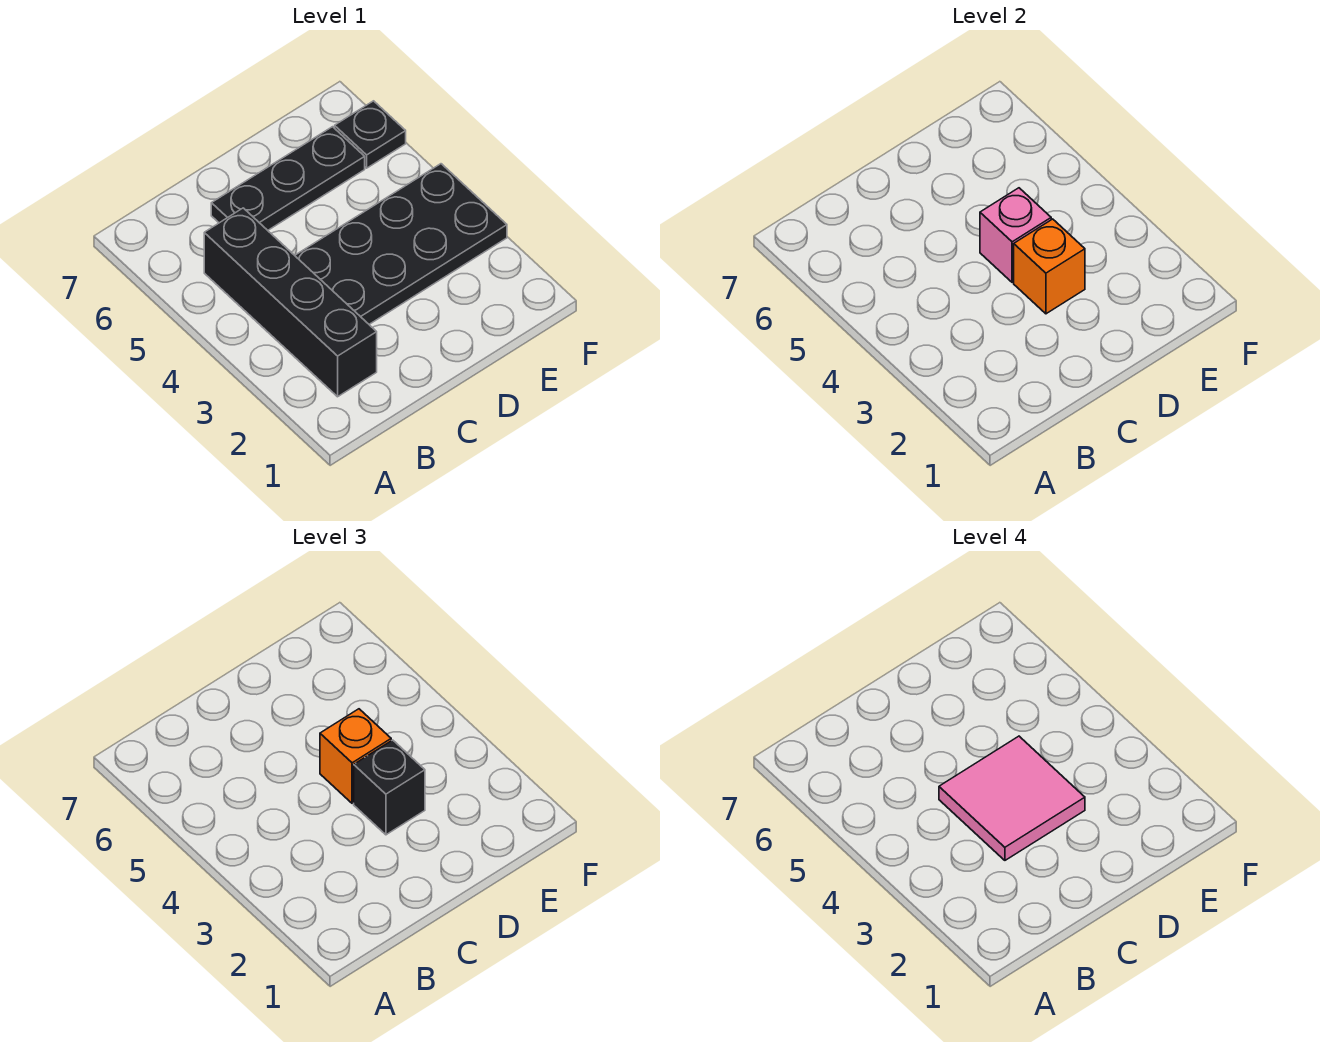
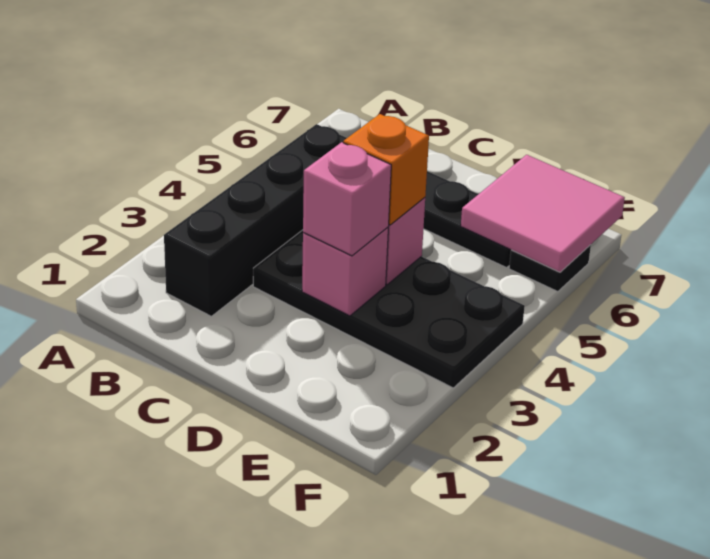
pink tile C3:D4 level 4 -> pink tile E6:F7 level 2
orange brick D3 level 2 -> pink brick D3 level 2
black brick D3 level 3 -> pink brick D3 level 3

